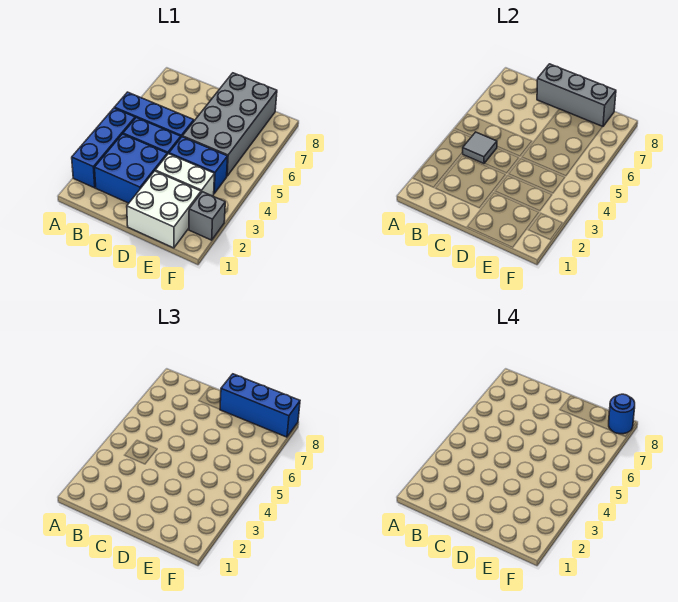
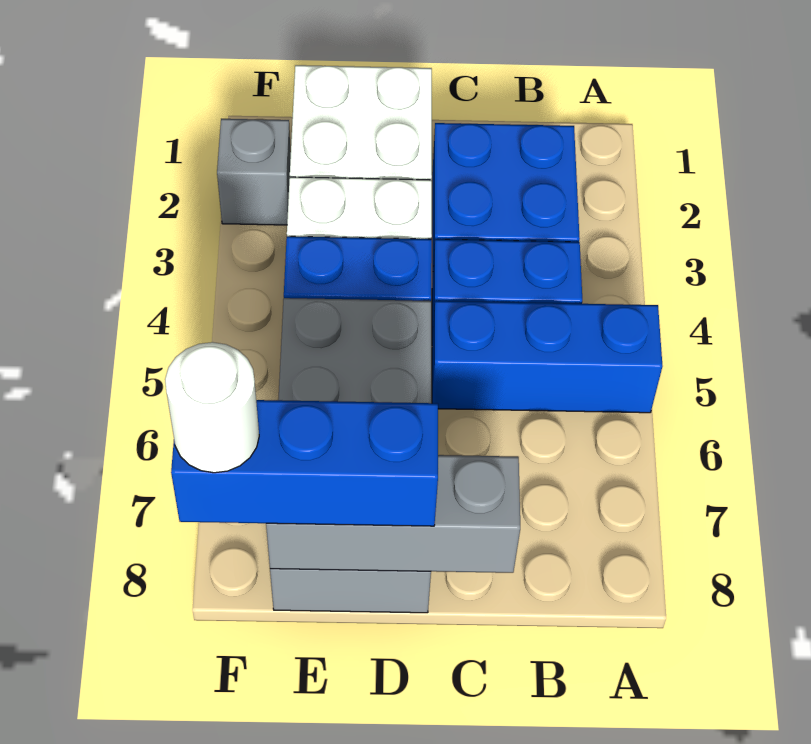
blue brick A2:A4 level 1 -> none
grey tile B4 level 2 -> none
blue round brick F8 level 4 -> white round brick F8 level 4

